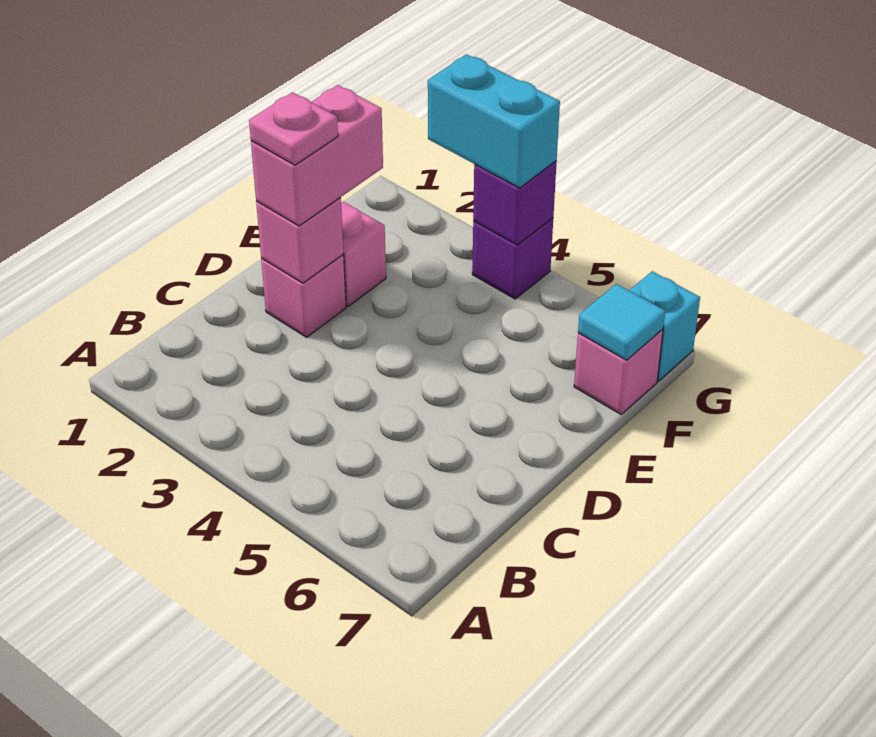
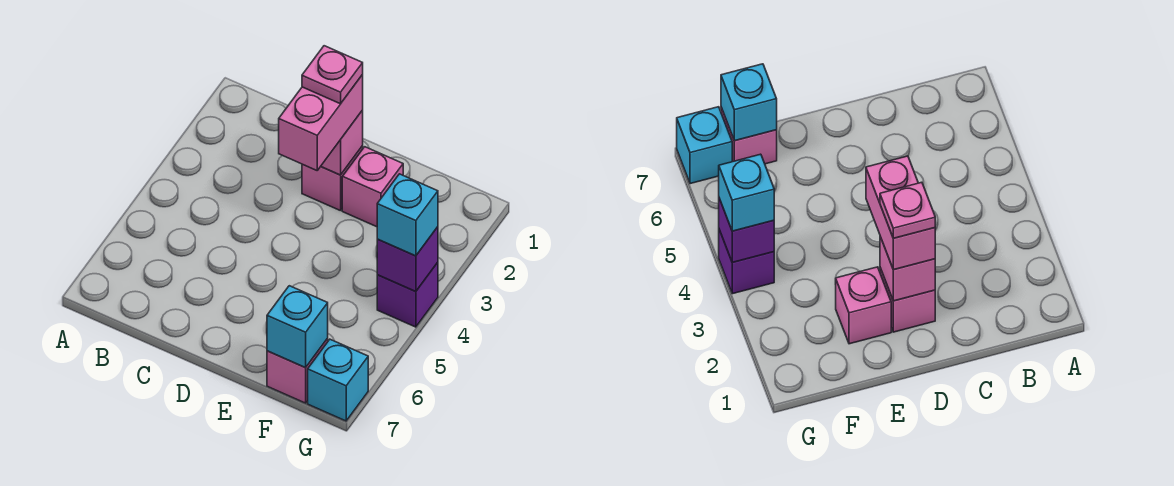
pink brick D2:E2 level 3 -> pink brick D2:D3 level 3
cyan tile F7 level 2 -> cyan brick F7 level 2
cyan brick G3:G4 level 3 -> cyan brick G4 level 3

